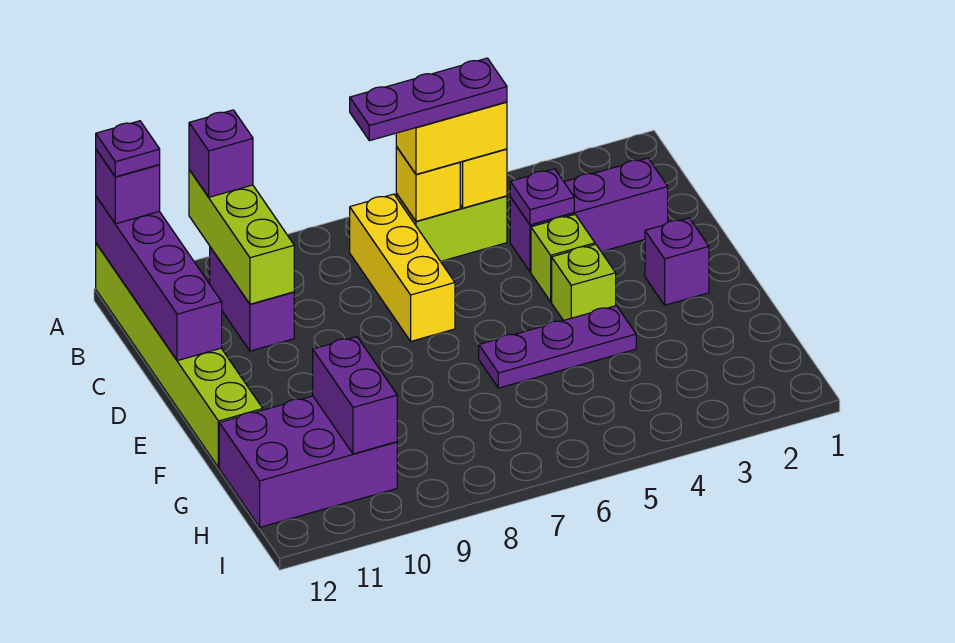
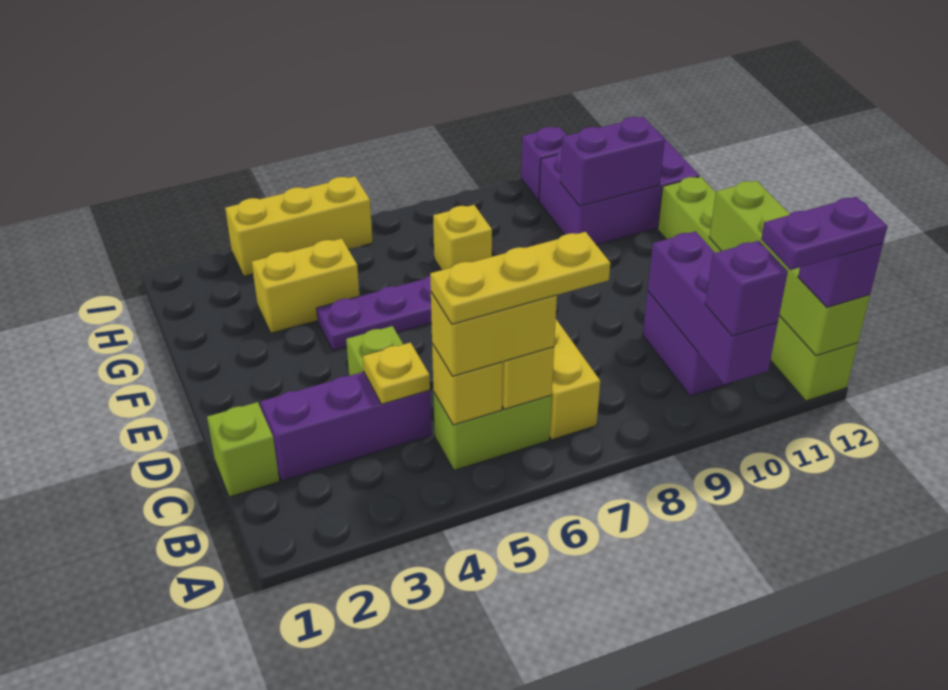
lime brick A10:C10 level 2 -> purple brick A10:C10 level 2
purple brick A12:D12 level 2 -> lime brick A12:D12 level 2
purple plate A12 level 4 -> purple plate A11:A12 level 4
purple plate B5:B7 level 4 -> yellow plate B5:B7 level 4
purple plate C4 level 2 -> yellow plate C4 level 2
purple brick E2 level 1 -> purple brick I10 level 1
lime brick E4 level 1 -> lime brick C1 level 1
none -> yellow brick G3:G4 level 1
none -> yellow brick G7 level 1
purple brick G10:H10 level 2 -> purple brick G10:G11 level 2
none -> yellow brick I3:I5 level 1

